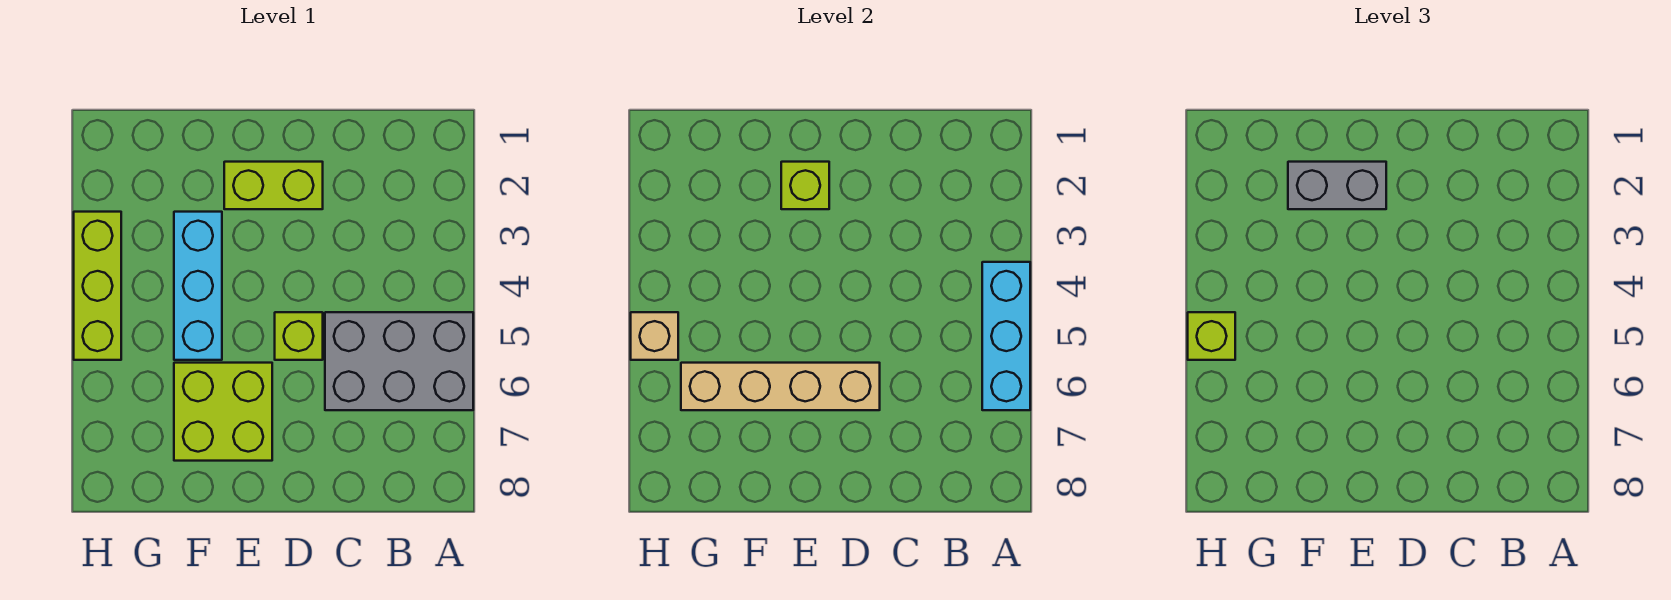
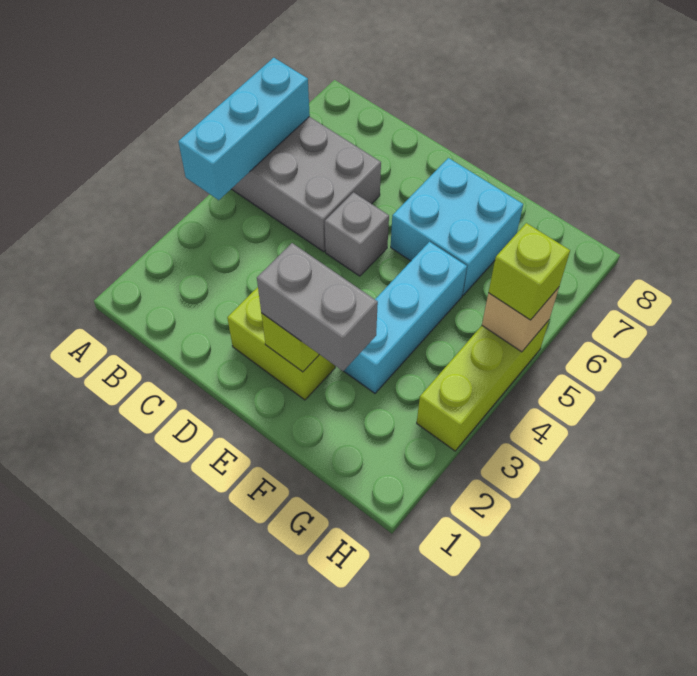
lime brick D5 level 1 -> grey brick D5 level 1
tan brick D6:G6 level 2 -> none
lime brick E6:F7 level 1 -> cyan brick E6:F7 level 1

